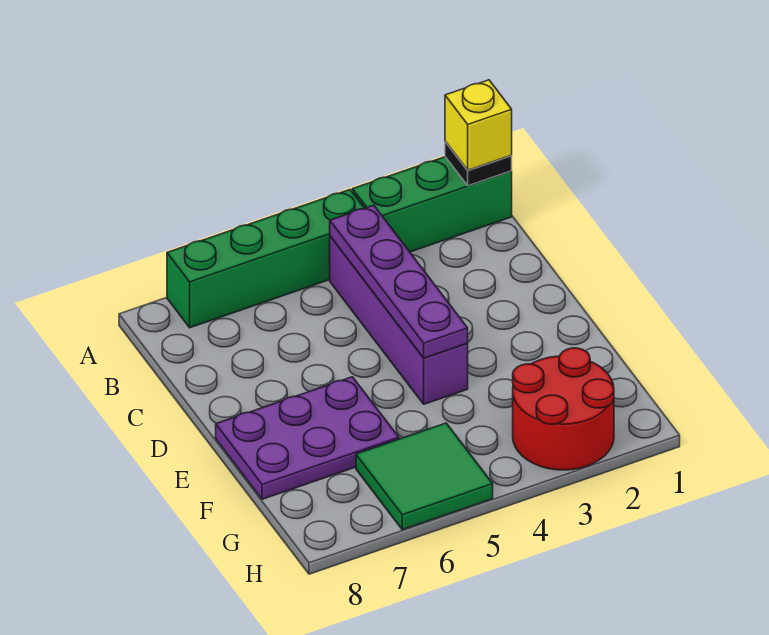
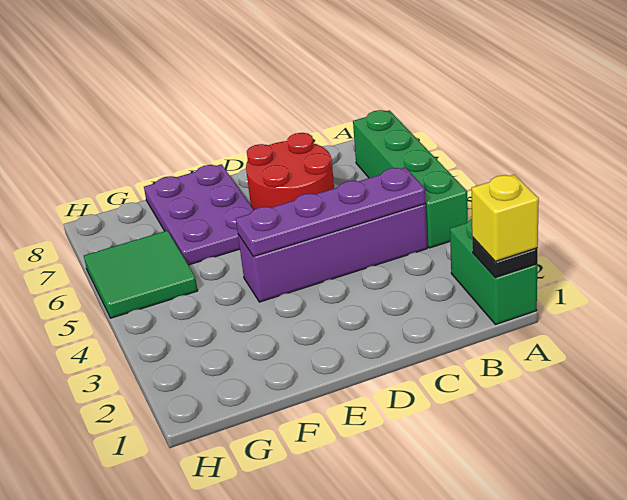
green brick A1:A3 level 1 -> green brick A1:A2 level 1
red round brick G2:H3 level 1 -> red round brick C6:D7 level 1

